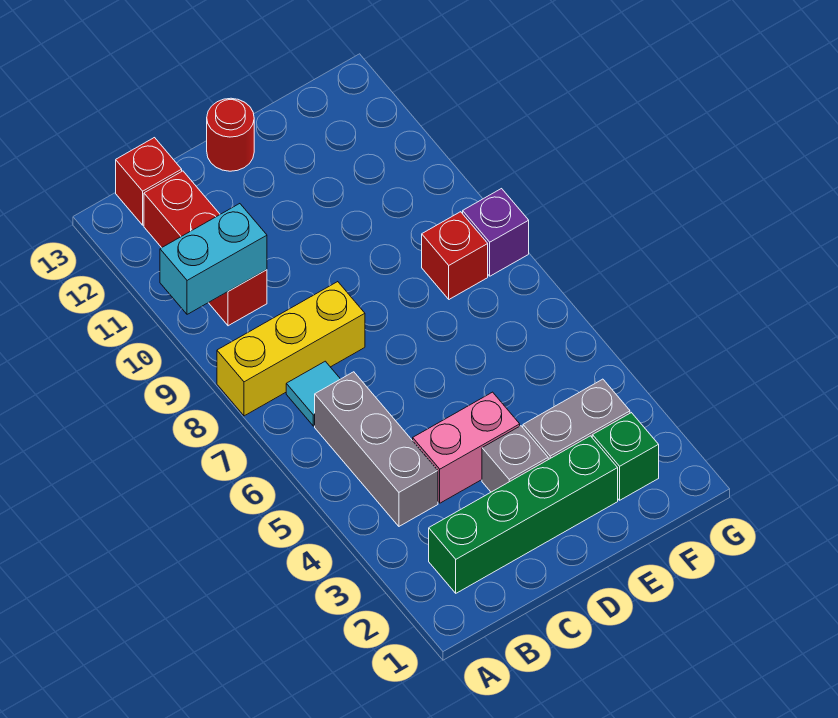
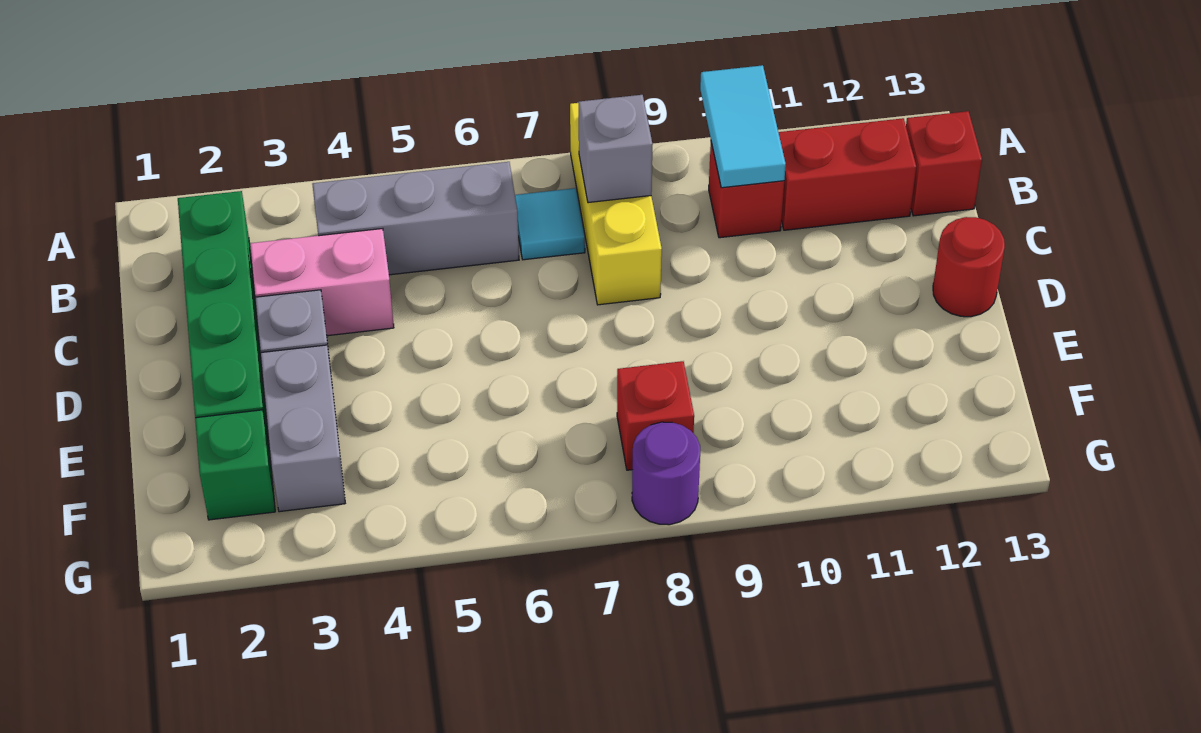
cyan brick A10:B10 level 2 -> cyan tile A10:B10 level 2
none -> grey brick B8 level 2
pink brick C4:D4 level 1 -> pink brick C3:C4 level 1
purple brick G8 level 1 -> purple round brick G8 level 1

